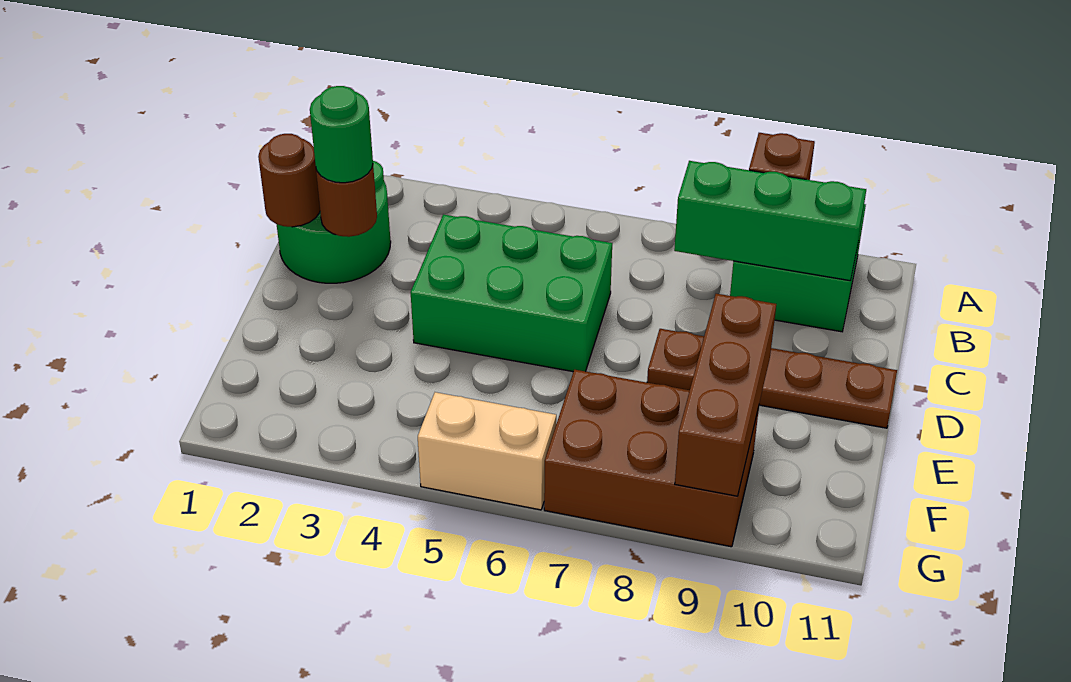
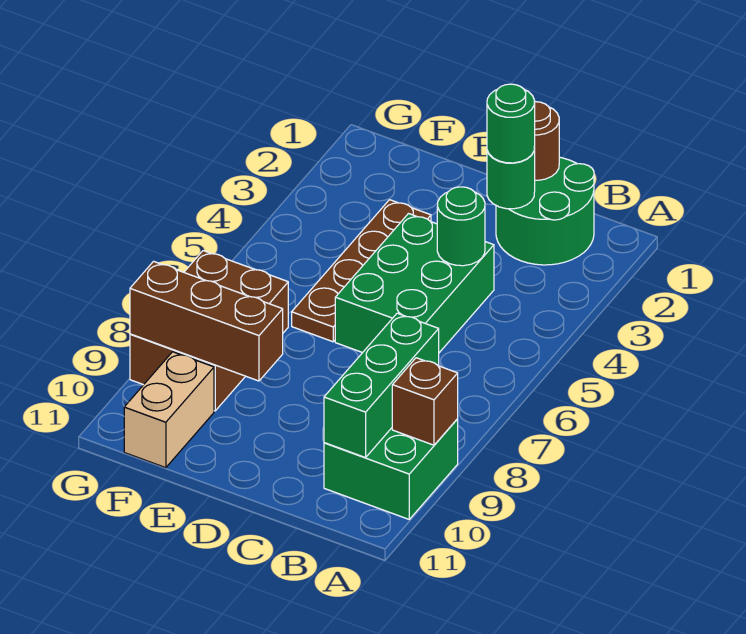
brown round brick C2 level 2 -> green round brick C2 level 2
none -> green round brick C4 level 2
brown plate D8:D11 level 1 -> brown plate E3:E6 level 1
tan brick G5:G6 level 1 -> tan brick F10:F11 level 1

